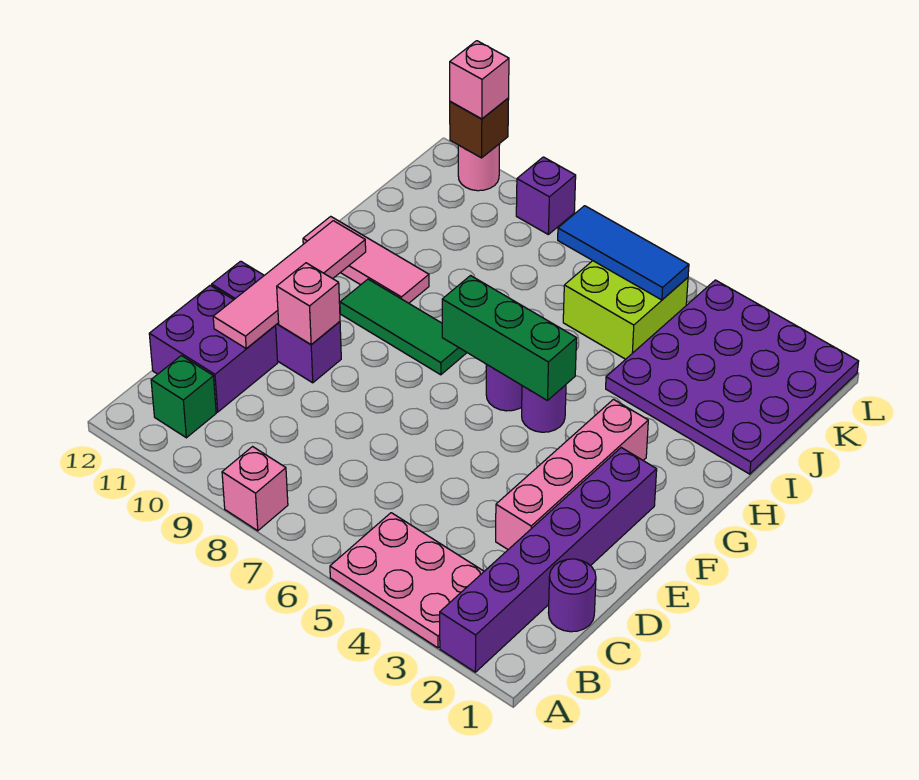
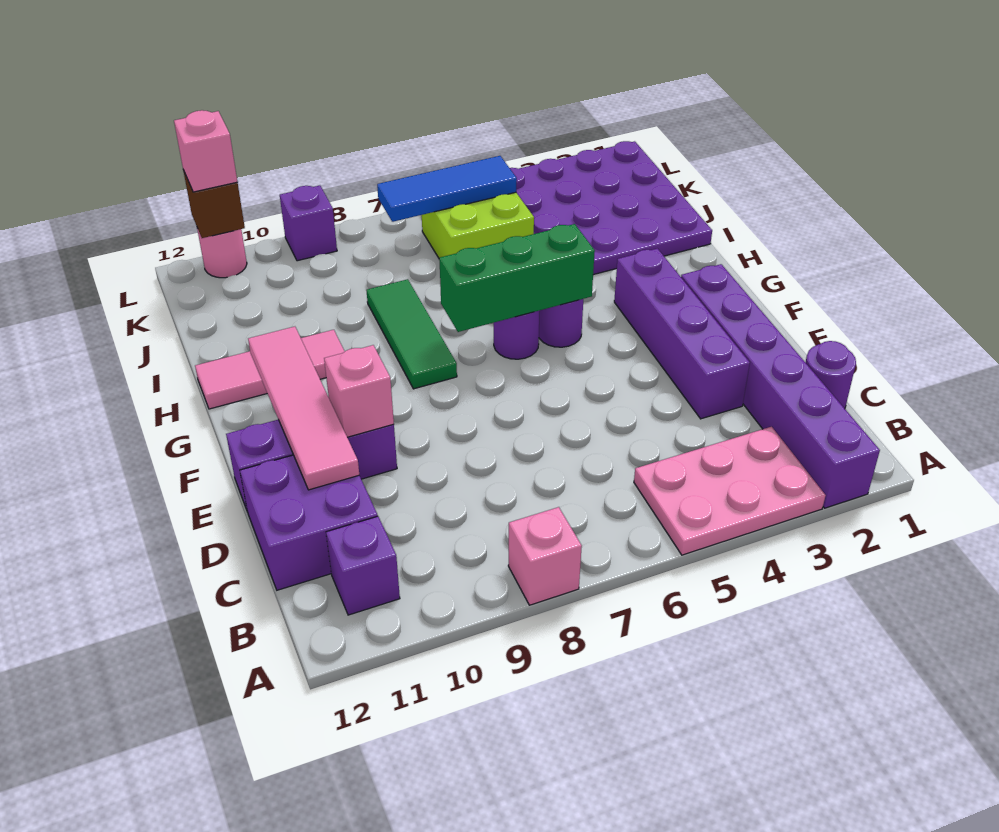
green brick B11 level 1 -> purple brick B11 level 1
pink brick D3:G3 level 1 -> purple brick D3:G3 level 1
green tile G8:G10 level 1 -> green tile G8:I8 level 1

